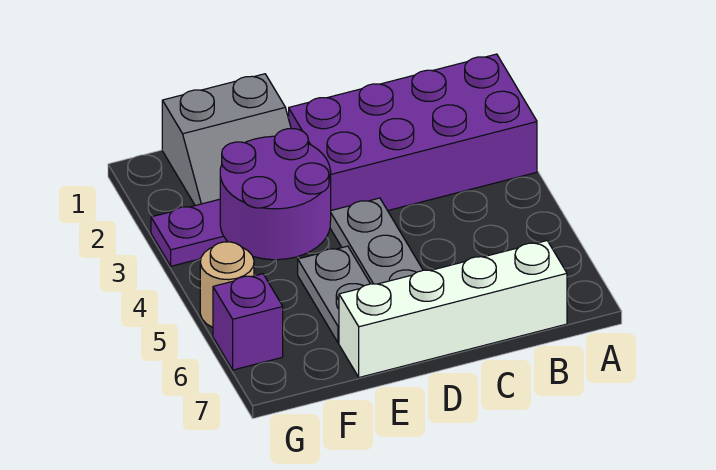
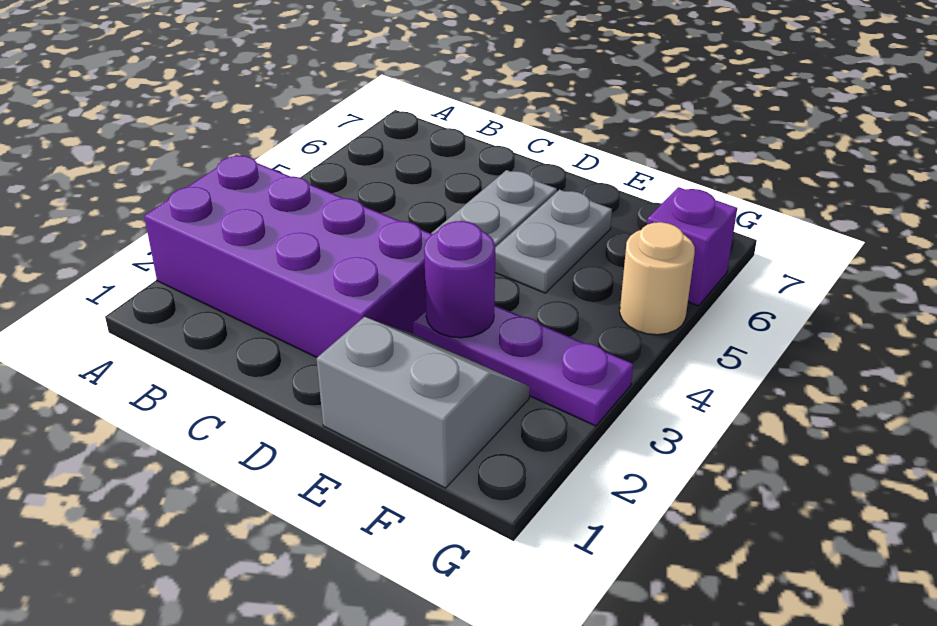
white brick B7:E7 level 1 -> none
purple round brick E3:F4 level 2 -> purple round brick E3 level 2

